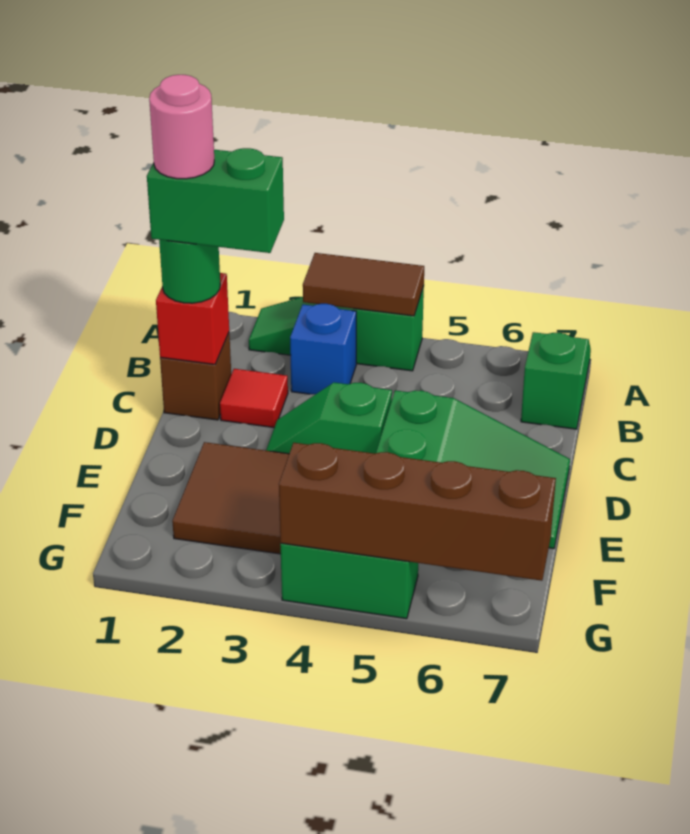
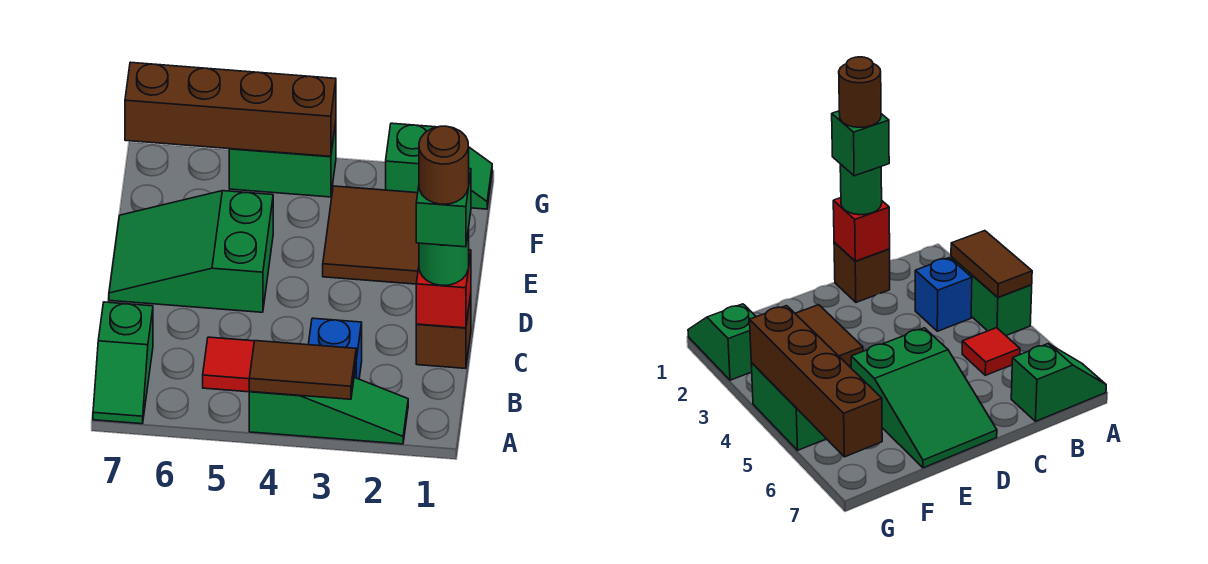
green brick C1:C2 level 4 -> green brick C1 level 4
pink round brick C1 level 5 -> brown round brick C1 level 5
red tile C2 level 1 -> red tile B5 level 1
green slope D3:D4 level 1 top 4 -> green slope G1:G2 level 1 top 2

